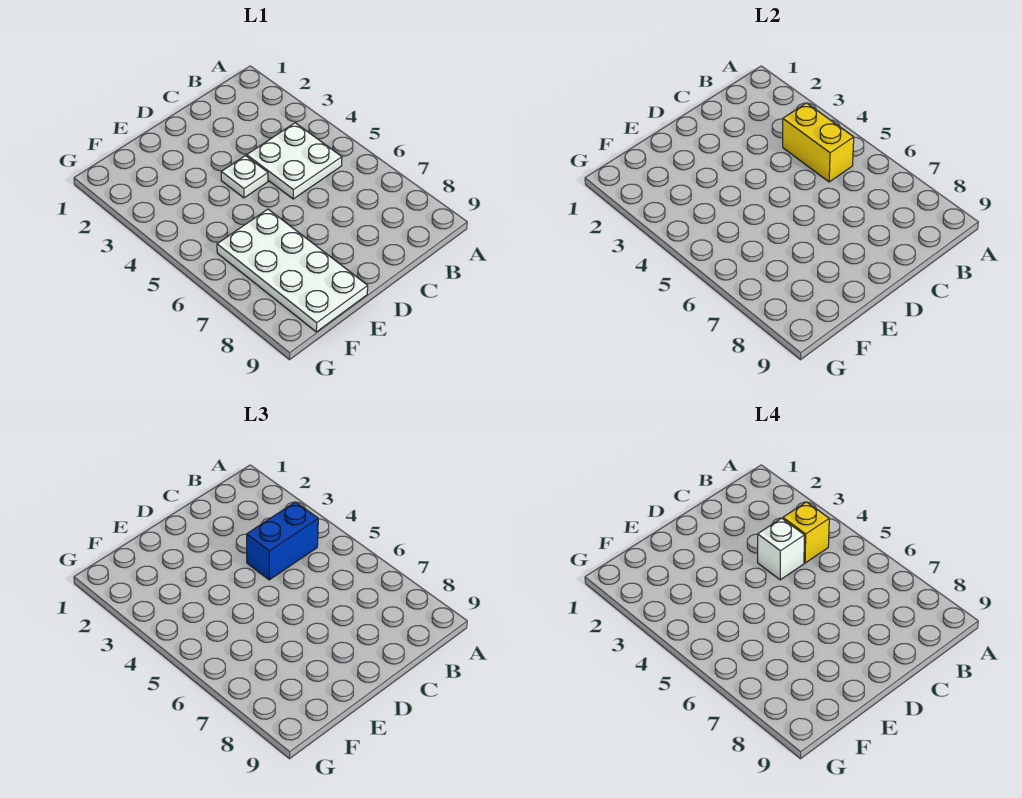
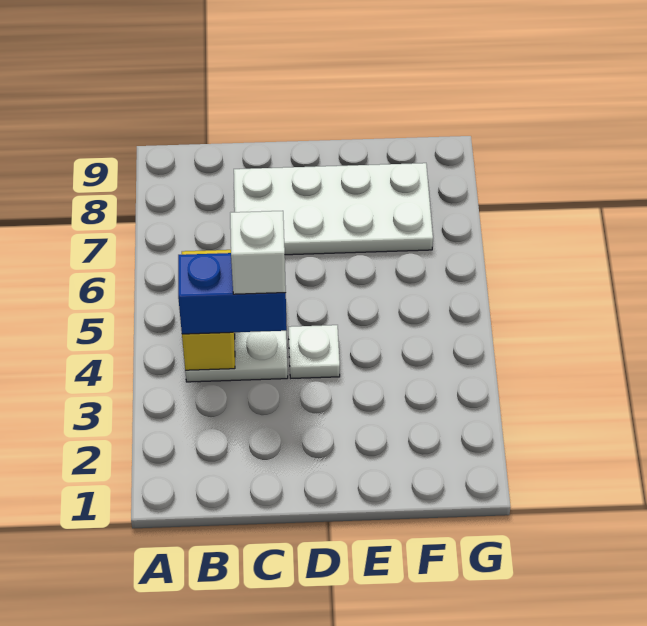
yellow brick B4 level 4 -> none
white plate E6:F9 level 1 -> white plate C7:F8 level 1

